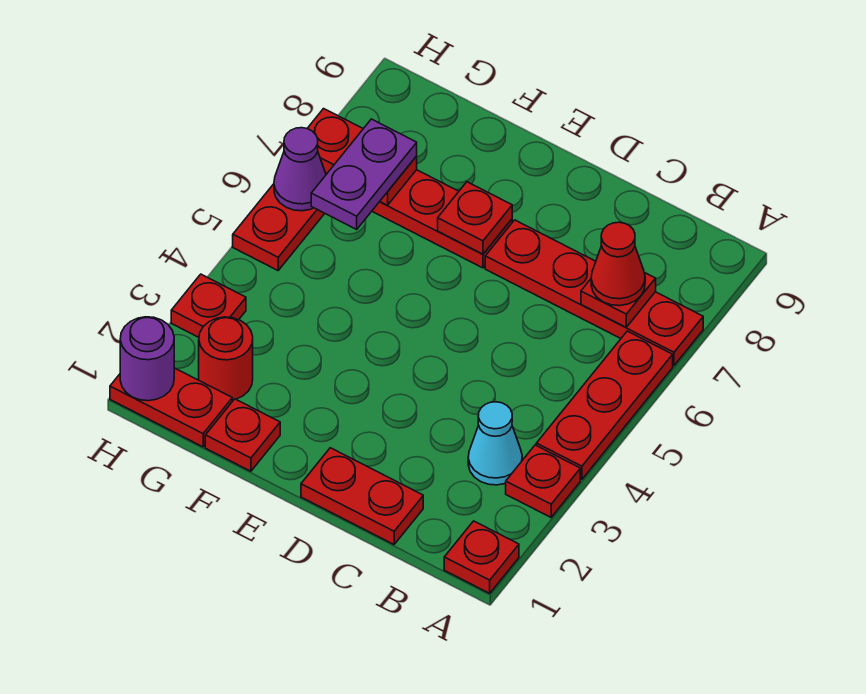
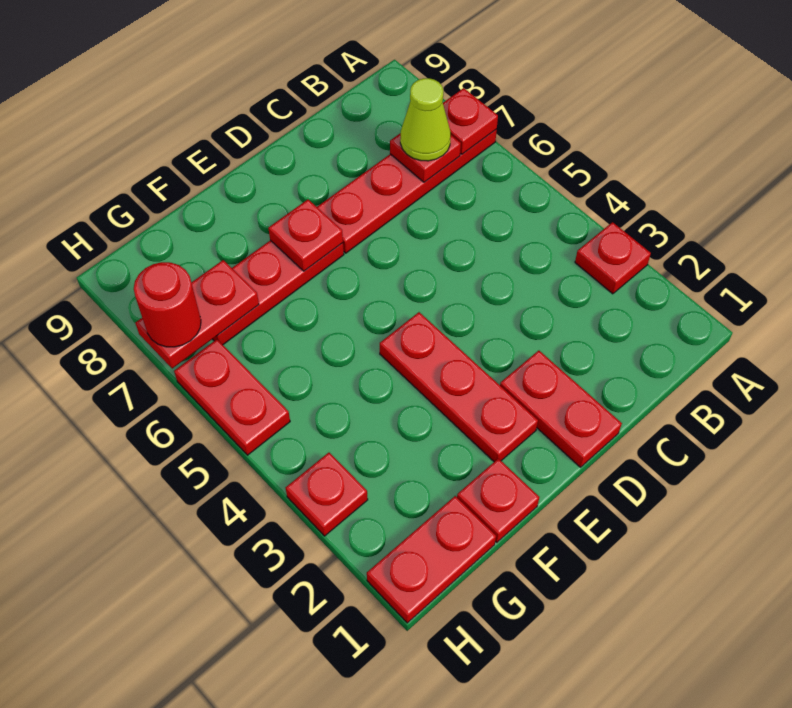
red plate A1 level 1 -> red plate A7 level 2
red plate A4:A6 level 1 -> red plate E2:E4 level 1
cyan cone B3 level 1 -> none
red cone B7 level 3 -> lime cone B7 level 3
red plate C1:D1 level 1 -> red plate D1:D2 level 1
red round brick G2 level 1 -> red round brick H7 level 3
purple plate G6:G7 level 3 -> none
purple round brick H1 level 2 -> none
purple cone H6 level 2 -> none

